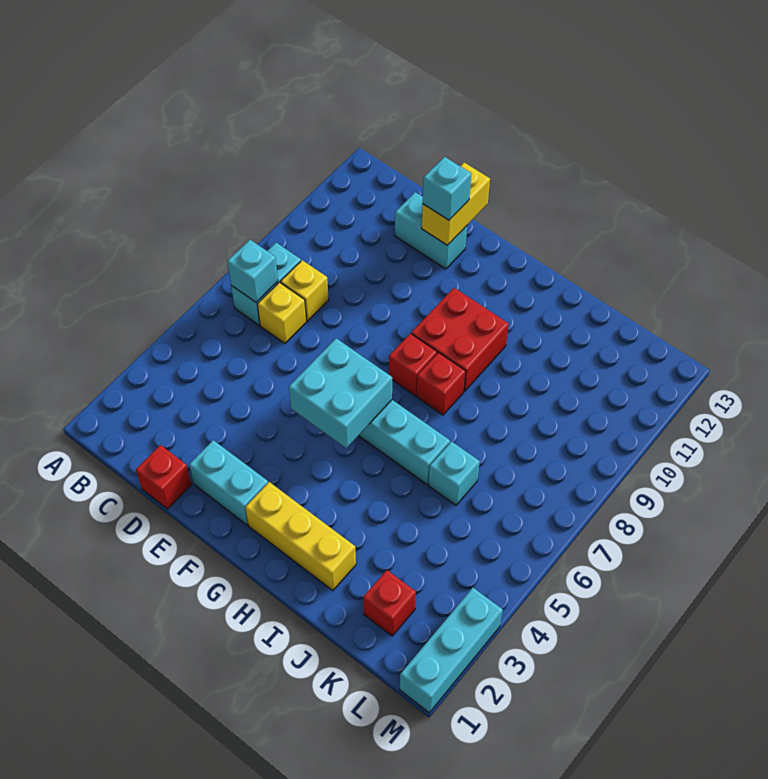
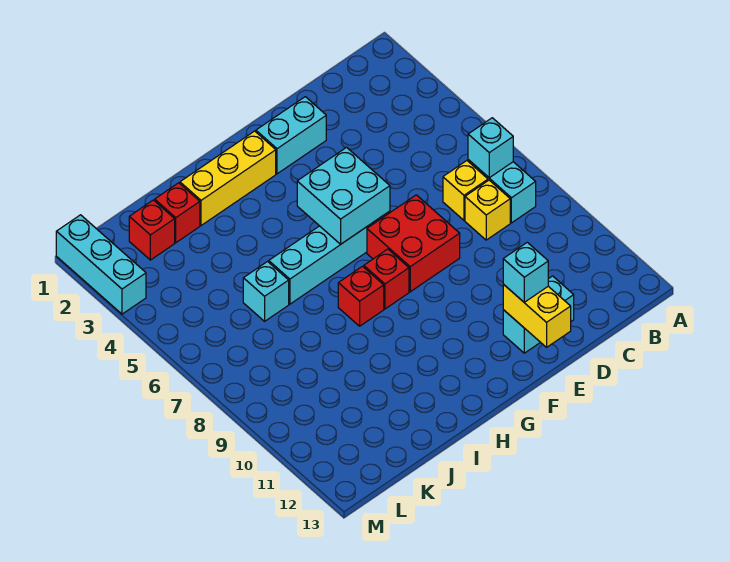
red brick D1 level 1 -> red brick J2 level 1
red brick G9:H10 level 1 -> red brick E7:F8 level 1

